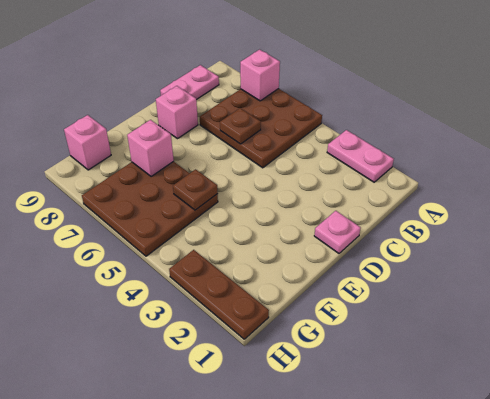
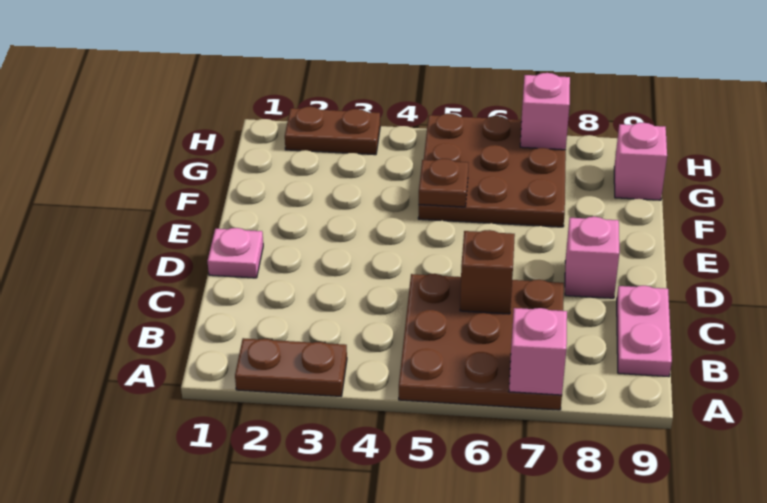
pink plate A2:A3 level 1 -> brown plate A2:A3 level 1
brown plate C6 level 2 -> brown brick C6 level 2
pink brick F7 level 2 -> pink brick H7 level 2
brown plate H1:H3 level 1 -> brown plate H2:H3 level 1

